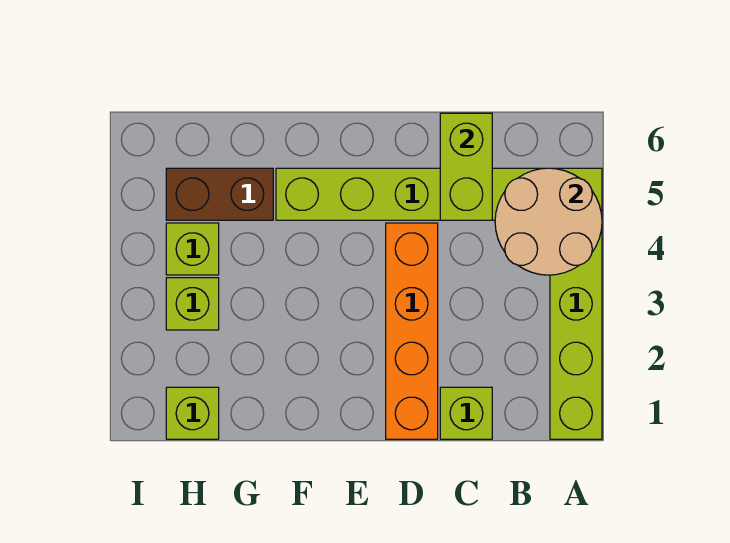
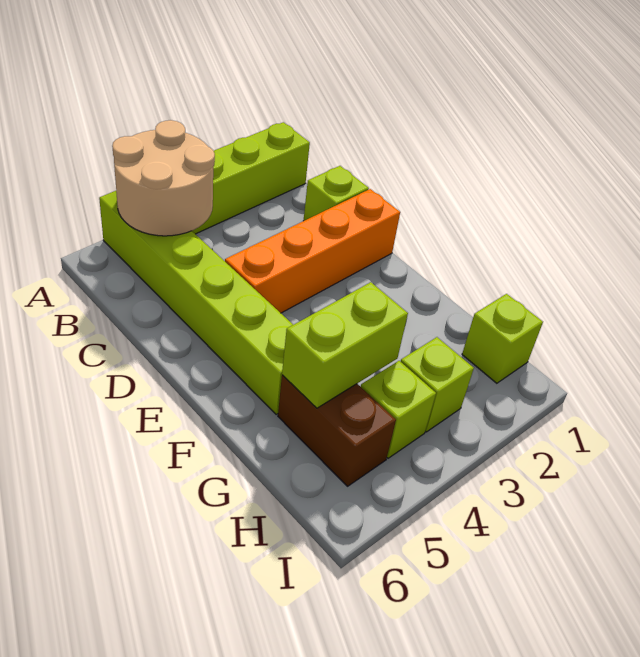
lime brick C5:C6 level 2 -> lime brick G4:G5 level 2

